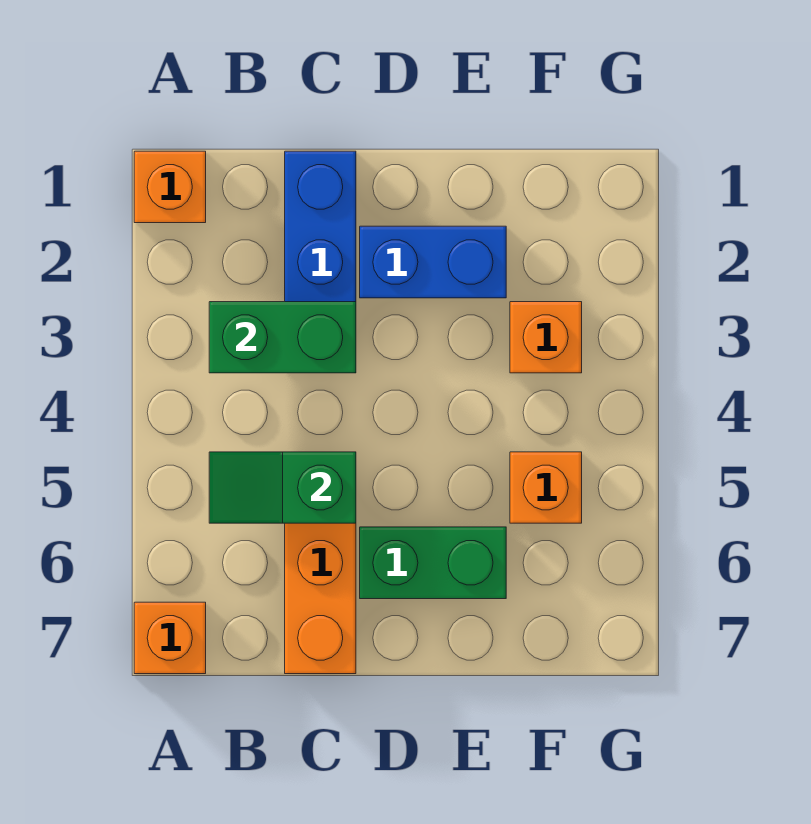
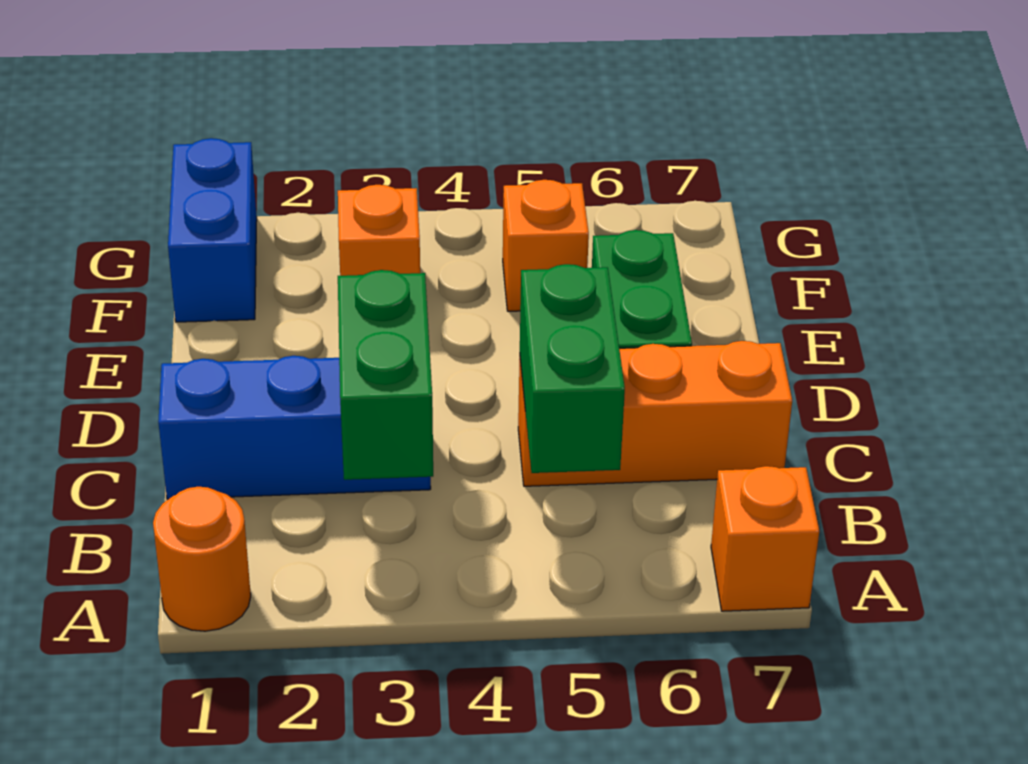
orange brick A1 level 1 -> orange round brick A1 level 1
green slope B5:C5 level 2 top C -> green brick B5:C5 level 2
blue brick D2:E2 level 1 -> blue brick F1:G1 level 1

